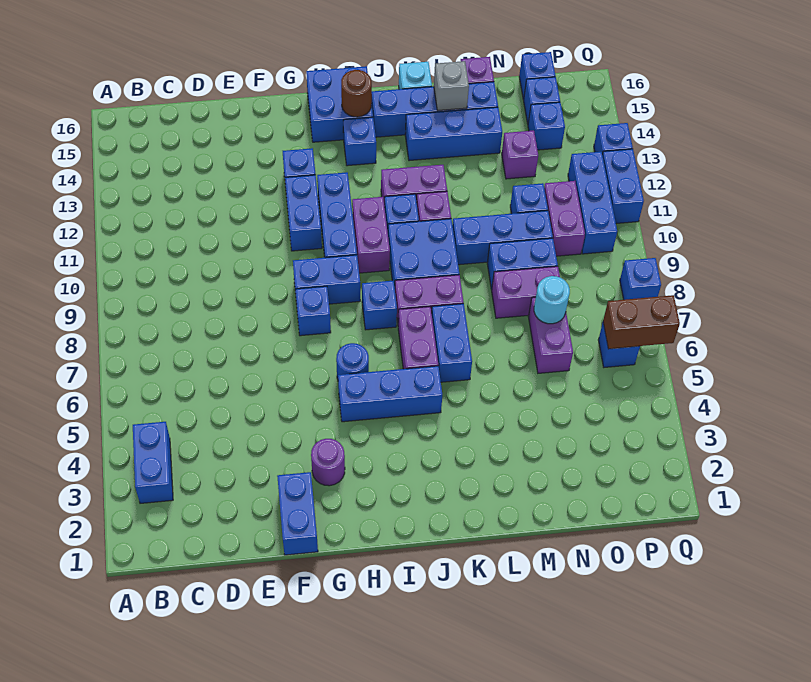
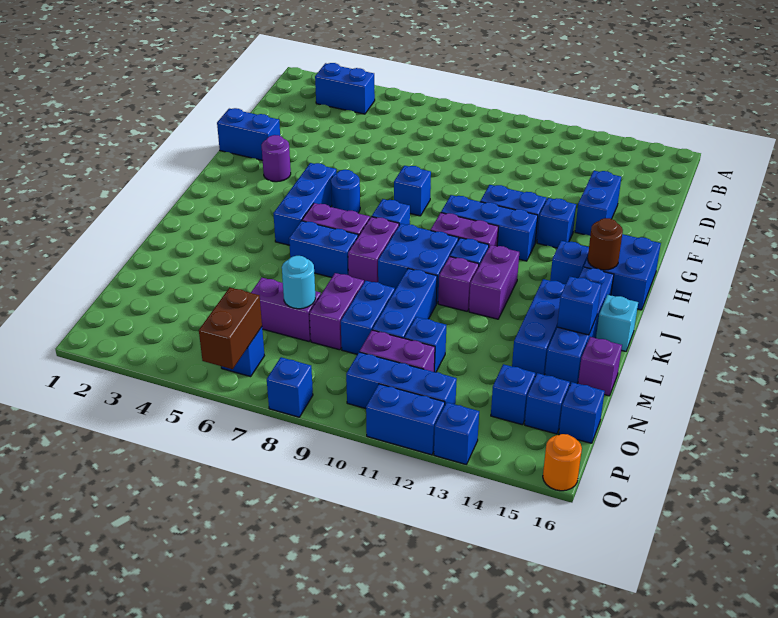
blue brick G9:H9 level 1 -> blue brick E14:F14 level 1
grey brick L15 level 2 -> blue brick L15 level 2
purple brick N13 level 1 -> none
none -> orange round brick Q16 level 1

